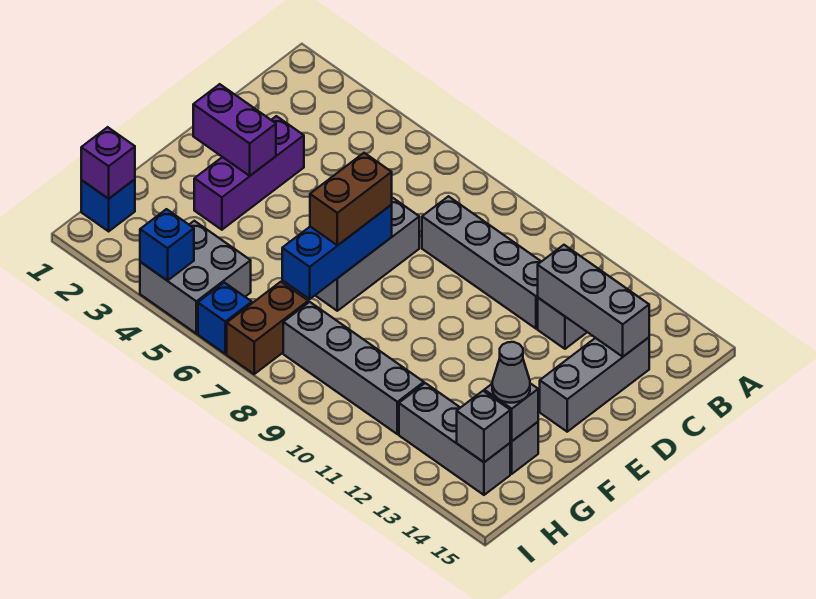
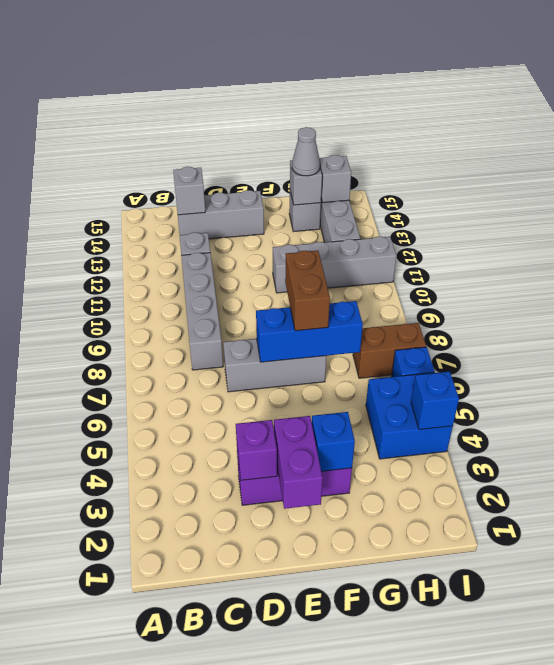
grey brick C12:C14 level 2 -> grey brick C14 level 2
brown brick E7:F7 level 3 -> brown brick F7:F8 level 3
blue brick H1 level 1 -> blue brick F3 level 2
purple brick H1 level 2 -> purple brick D3 level 2
grey brick H4:I5 level 1 -> blue brick H4:I5 level 1
grey brick H8:H11 level 1 -> grey brick F11:I11 level 1

